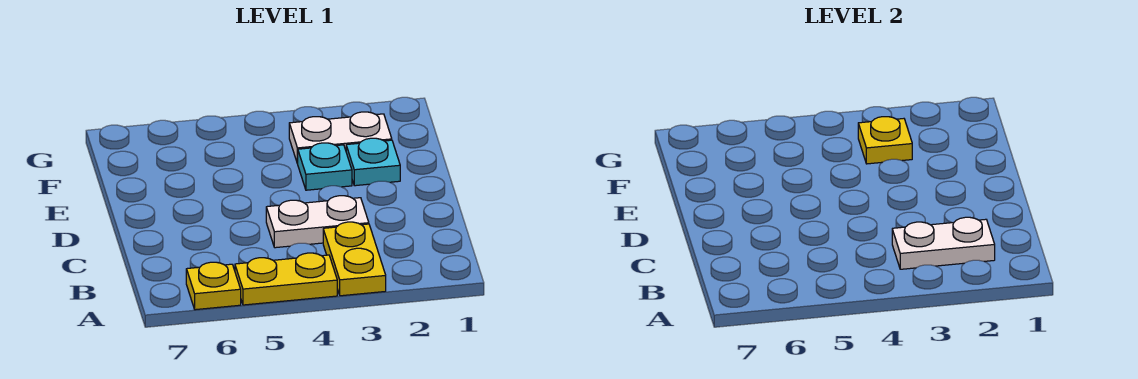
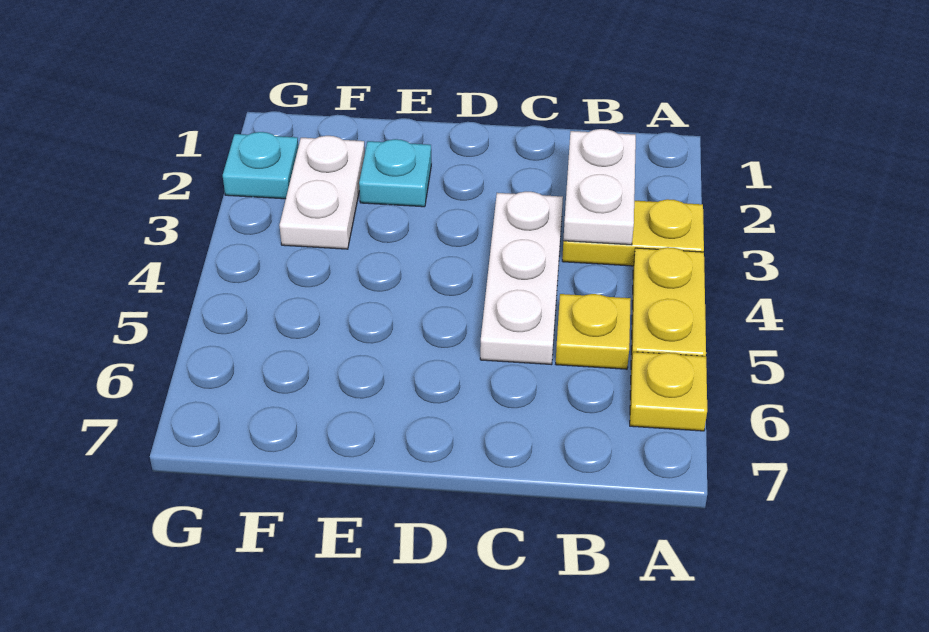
white plate C3:C4 level 1 -> white plate C3:C5 level 1
cyan plate E3 level 1 -> cyan plate G2 level 1
yellow plate F3 level 2 -> yellow plate B5 level 1

